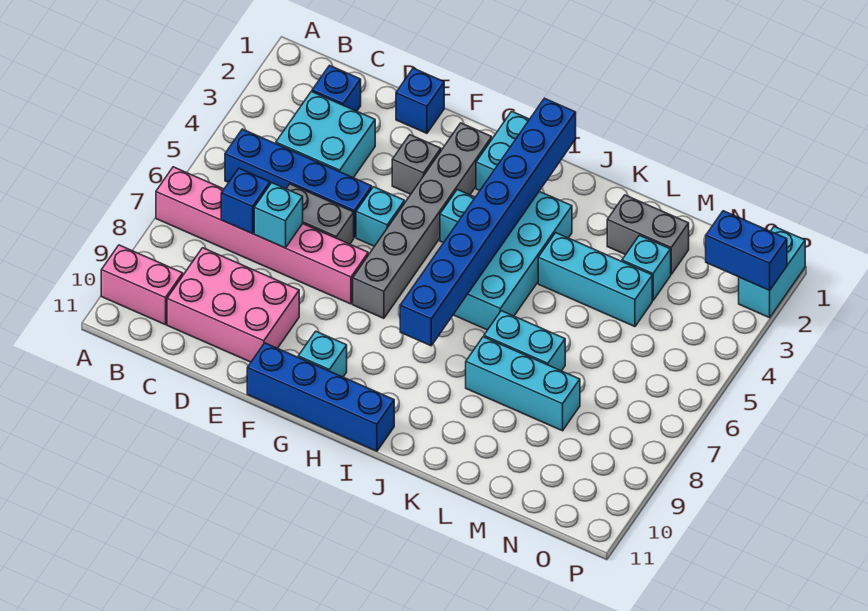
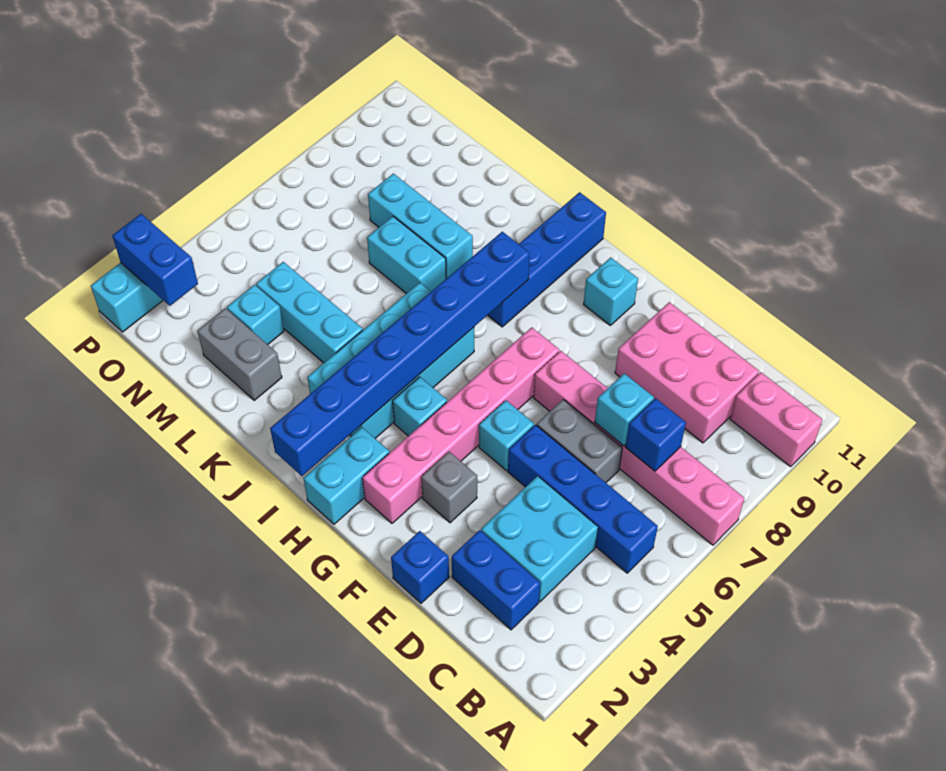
blue brick C2 level 1 -> blue brick C2:D2 level 1
blue brick F11:I11 level 1 -> blue brick I8:I11 level 1
grey brick G2:G7 level 1 -> pink brick G2:G7 level 1

